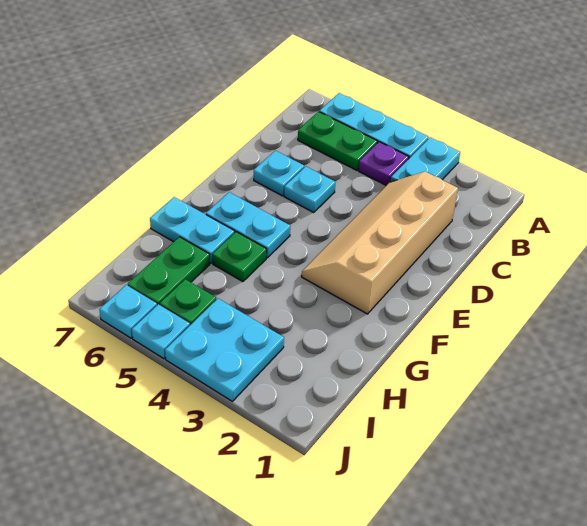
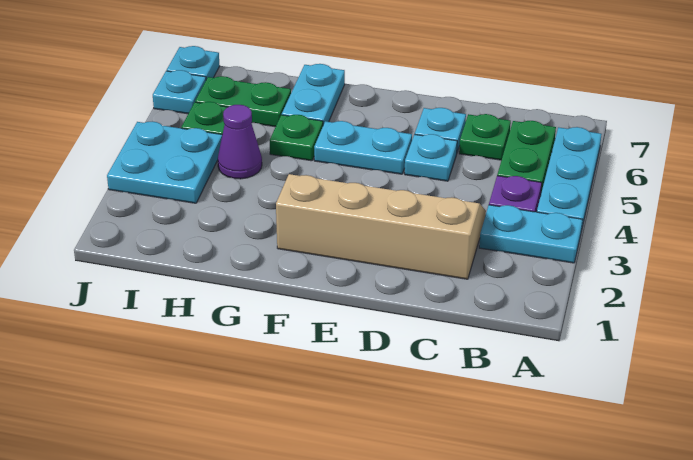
none -> green plate C6 level 1
cyan plate F5:F6 level 1 -> cyan plate E5:F5 level 1
none -> purple cone H4 level 1
cyan plate J5 level 1 -> cyan plate J7 level 1

